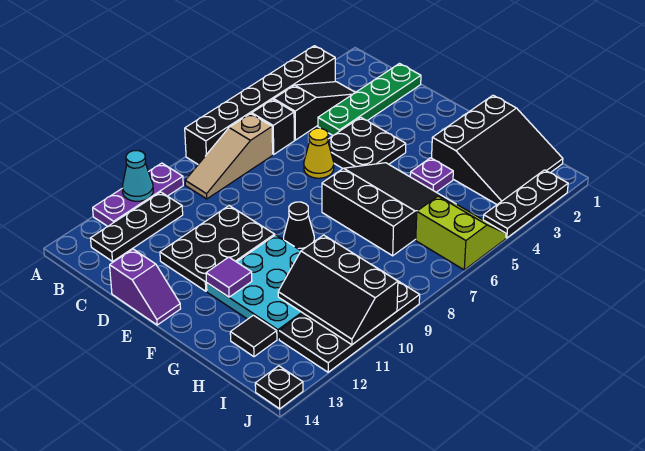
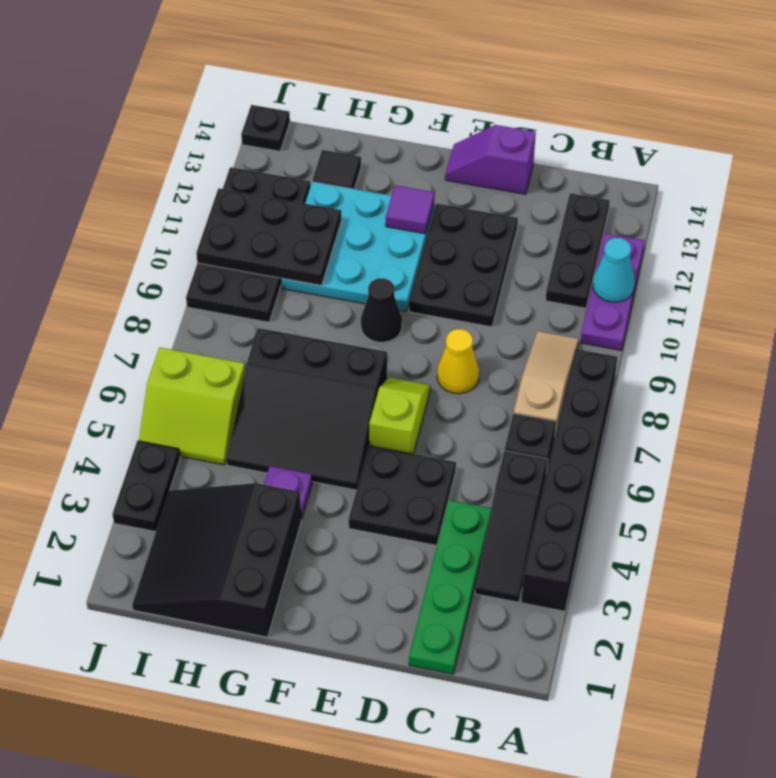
yellow cone D6 level 1 -> yellow cone D8 level 1
none -> lime slope E6:E7 level 1 top 6
black slope H10:J11 level 2 top 10 -> black plate H10:J11 level 2
black plate J2:J4 level 1 -> black plate J3:J4 level 1

